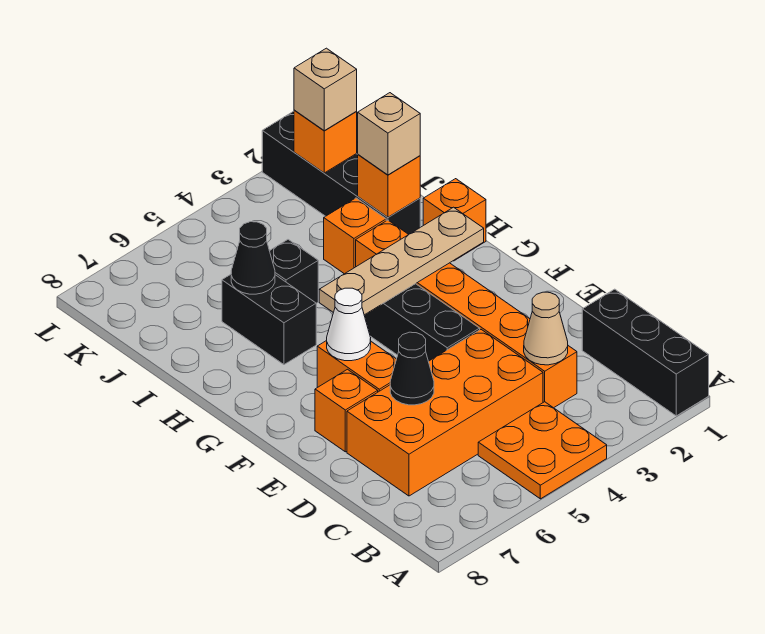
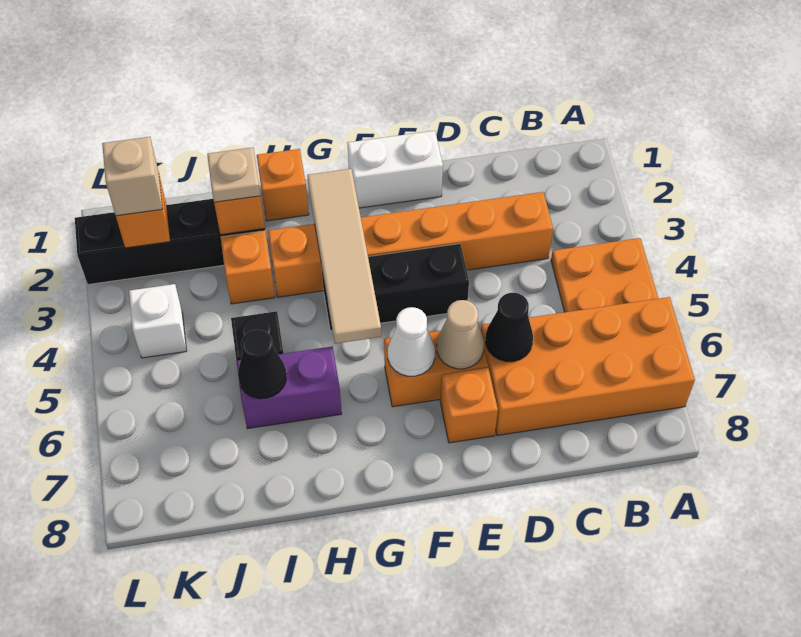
black brick A1:C1 level 1 -> none
tan cone C3 level 2 -> tan cone E6 level 2
orange brick C4:D7 level 1 -> orange brick A6:D7 level 1
none -> white brick E1:F1 level 1
tan plate G2:G5 level 2 -> tan tile G2:G5 level 2
black brick H6:I6 level 1 -> purple brick H6:I6 level 1
tan brick I2 level 3 -> tan plate I2 level 3
none -> white brick K4 level 1

